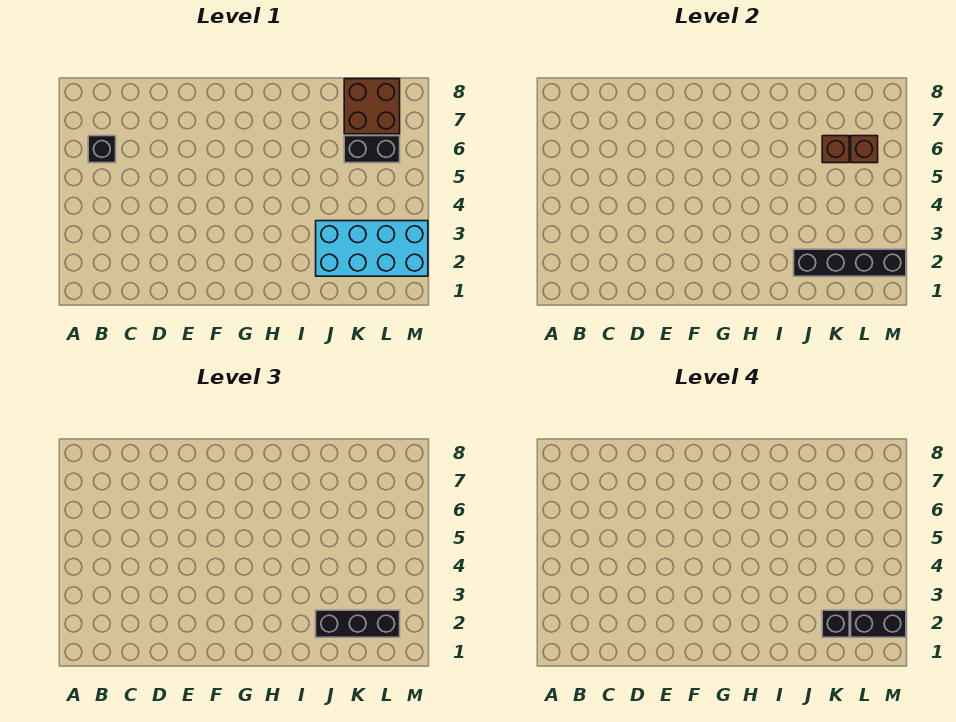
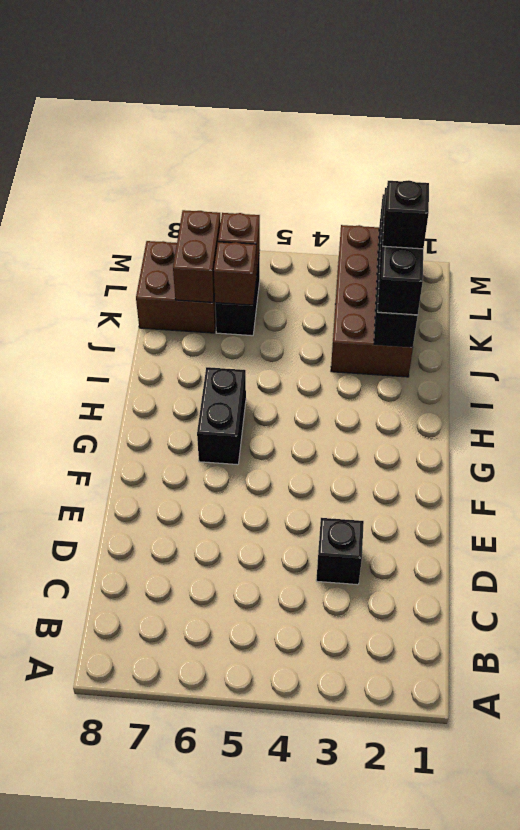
black brick B6 level 1 -> black brick D3 level 1
cyan brick J2:M3 level 1 -> brown brick J2:M3 level 1
none -> brown brick K7:L7 level 2
black brick L2:M2 level 4 -> black brick G6:H6 level 1

